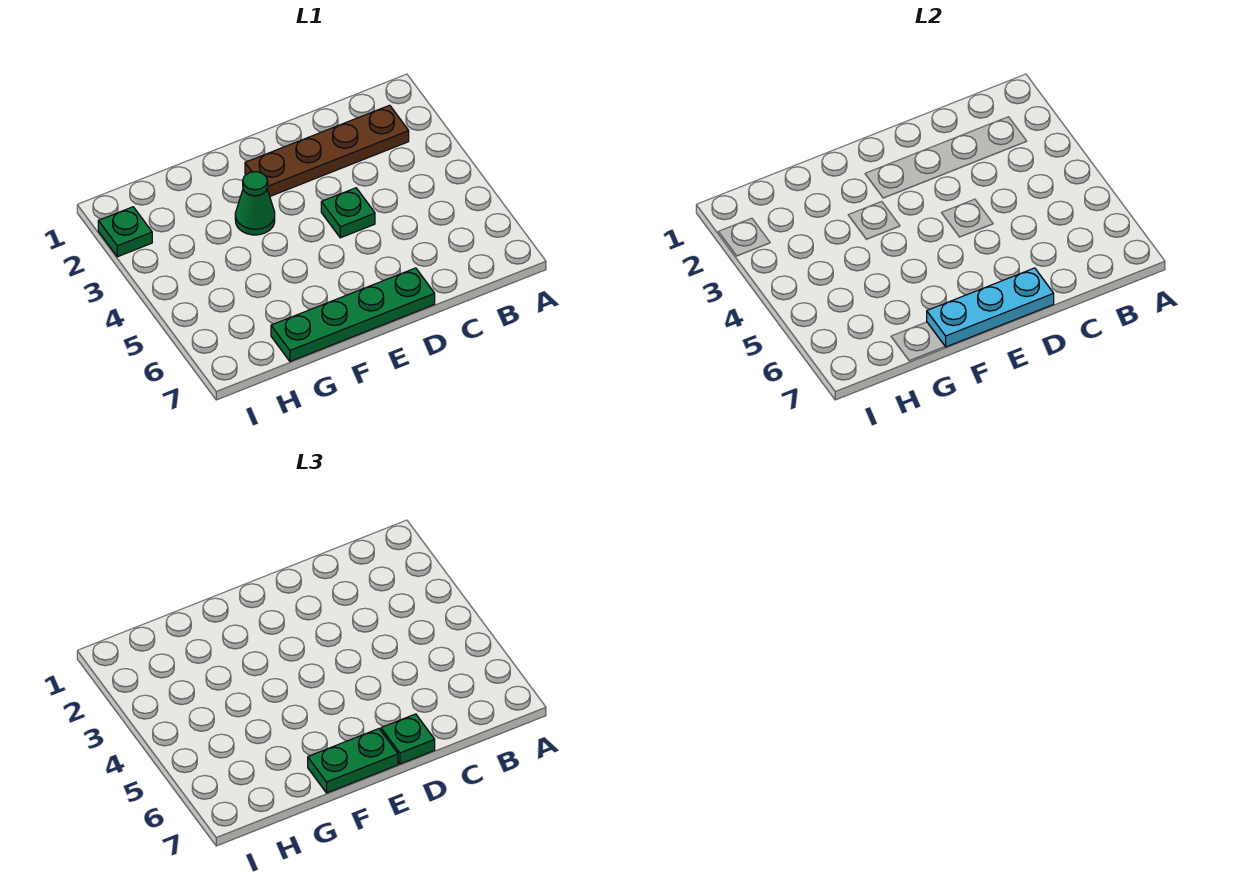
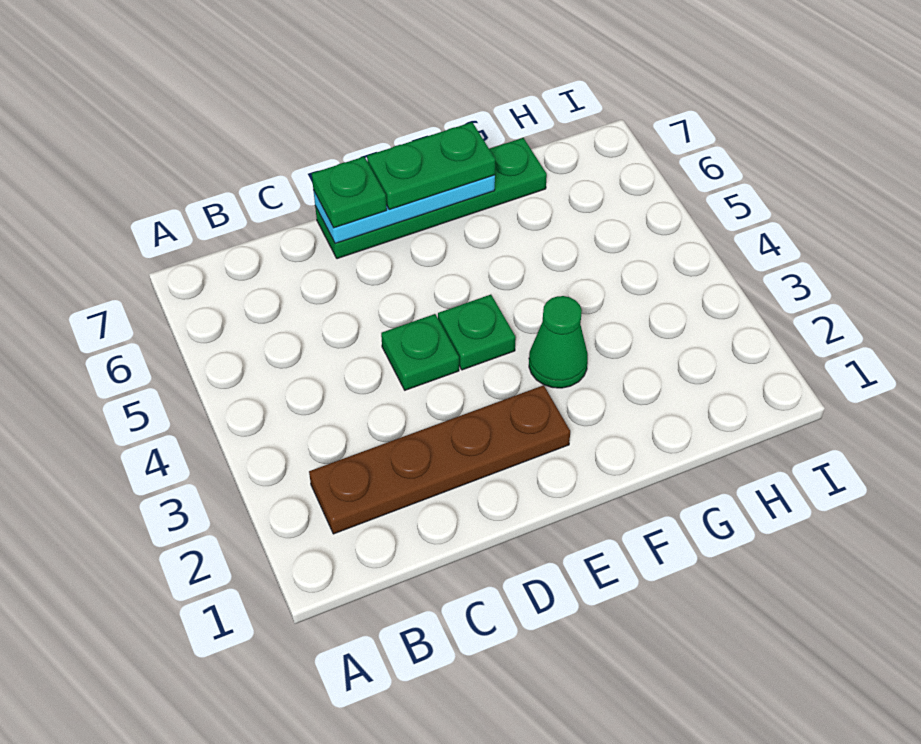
green plate I2 level 1 -> green plate E4 level 1

